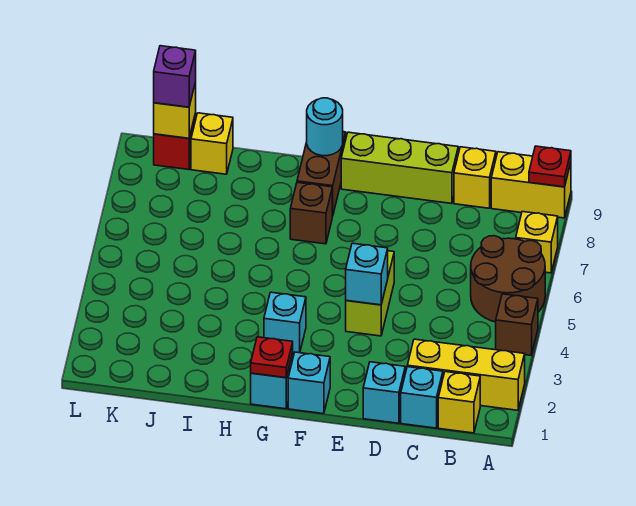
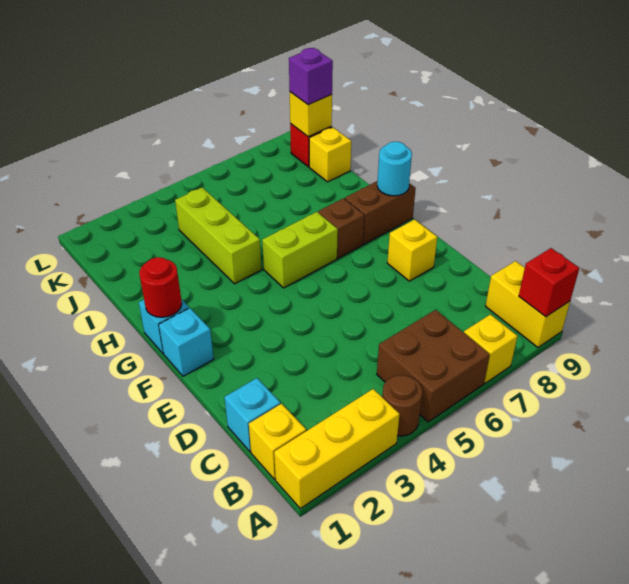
yellow brick A2:C2 level 1 -> yellow brick A1:A3 level 1
brown brick A4 level 1 -> brown round brick A4 level 1
brown round brick A5:B6 level 1 -> brown brick A5:B6 level 1
red plate A9 level 2 -> red brick A9 level 2
yellow brick C9 level 1 -> yellow brick E8 level 1
cyan brick D1 level 1 -> none
lime brick D9:F9 level 1 -> lime brick H4:J4 level 1
lime brick E4:E5 level 1 -> lime brick G5:G6 level 1
cyan brick E4 level 2 -> none
red plate G1 level 2 -> red round brick G1 level 2
cyan brick G3 level 1 -> none

